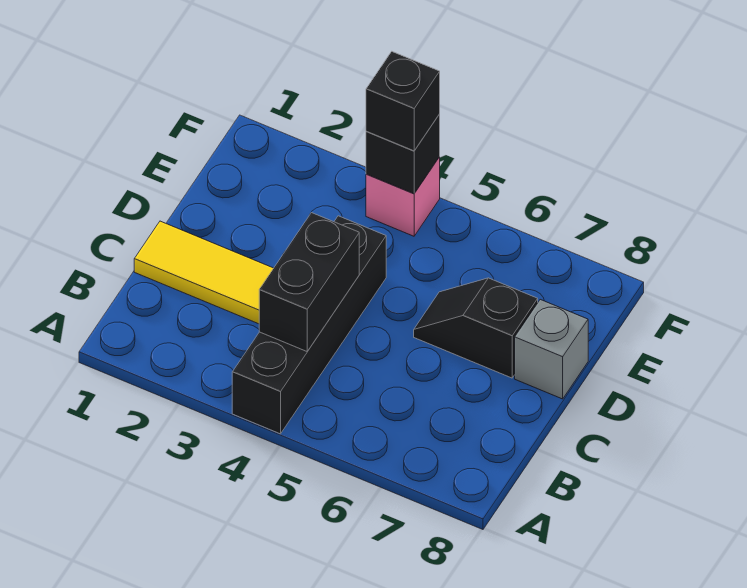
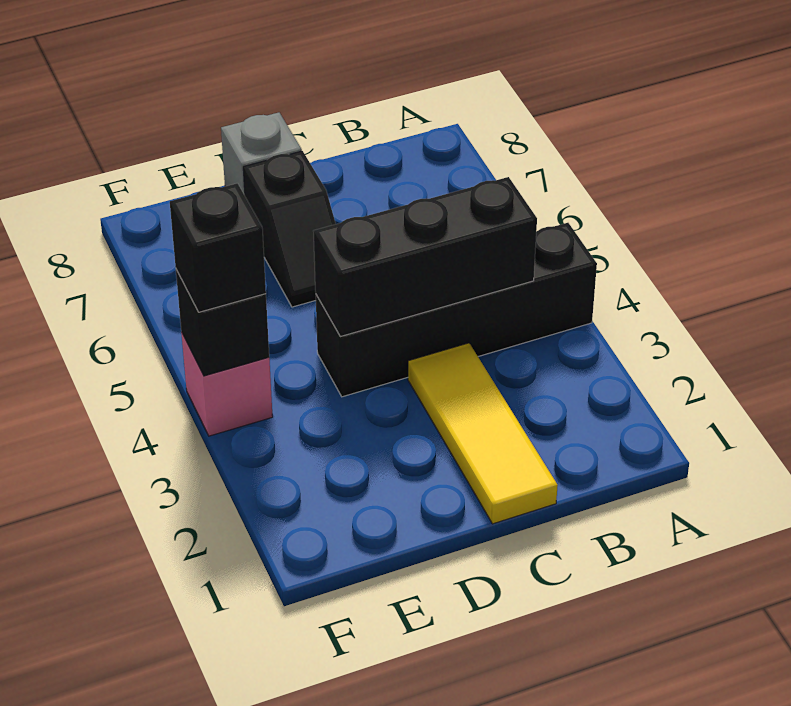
black brick B4:C4 level 2 -> black brick B4:D4 level 2

